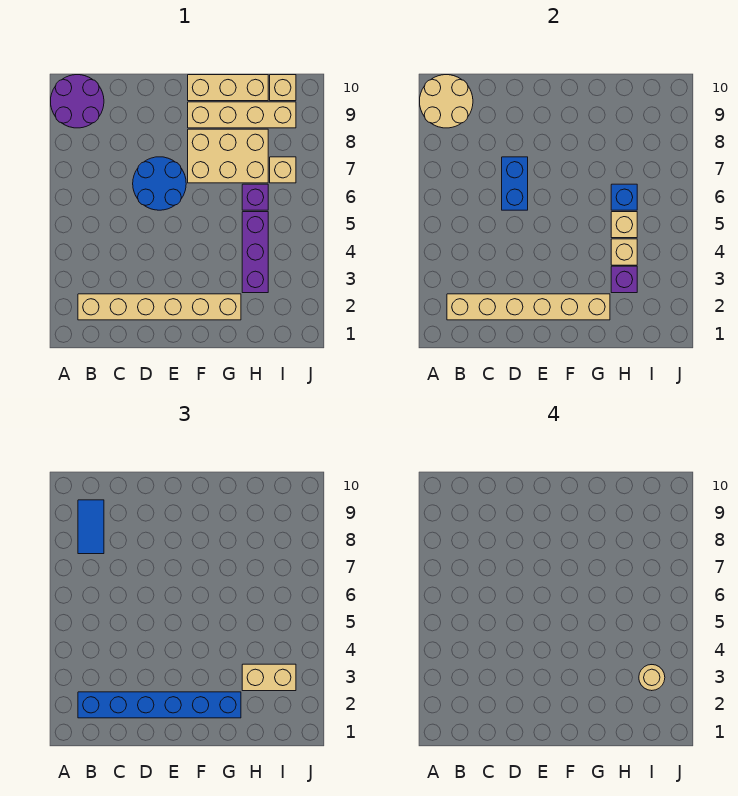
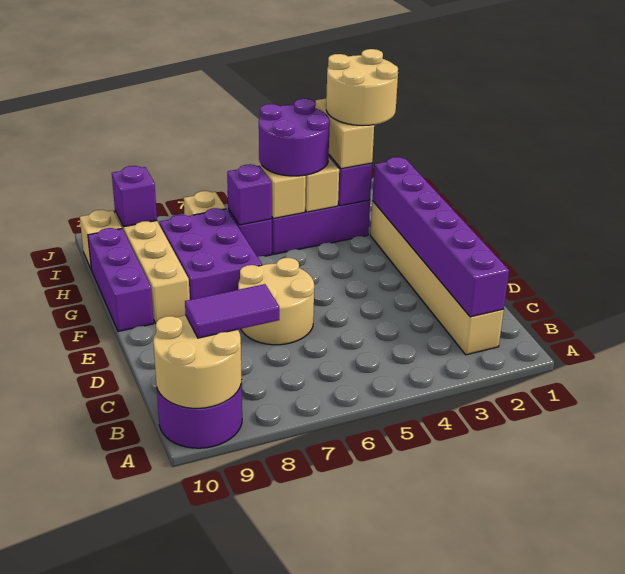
tan brick B2:G2 level 2 -> purple brick B2:G2 level 2
blue brick B2:G2 level 3 -> none
blue tile B8:B9 level 3 -> purple tile B8:B9 level 3
blue round brick D6:E7 level 1 -> tan round brick D6:E7 level 1
blue brick D6:D7 level 2 -> none
tan brick F7:H8 level 1 -> purple brick F7:H8 level 1
tan brick F10:H10 level 1 -> purple brick F10:H10 level 1
none -> purple round brick H4:I5 level 3
blue brick H6 level 2 -> purple brick H6 level 2
tan round brick I3 level 4 -> tan round brick H2:I3 level 4
none -> purple brick I9 level 2

